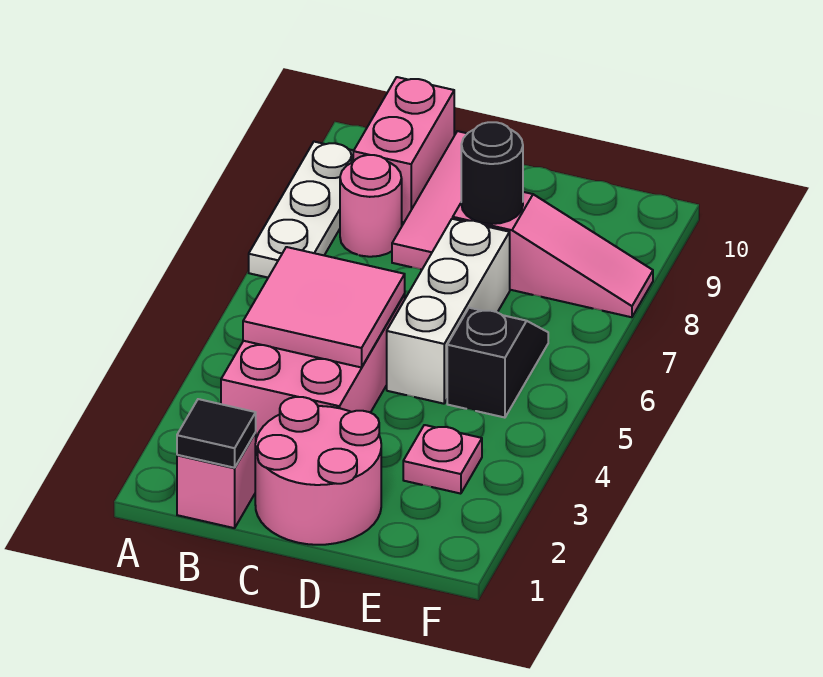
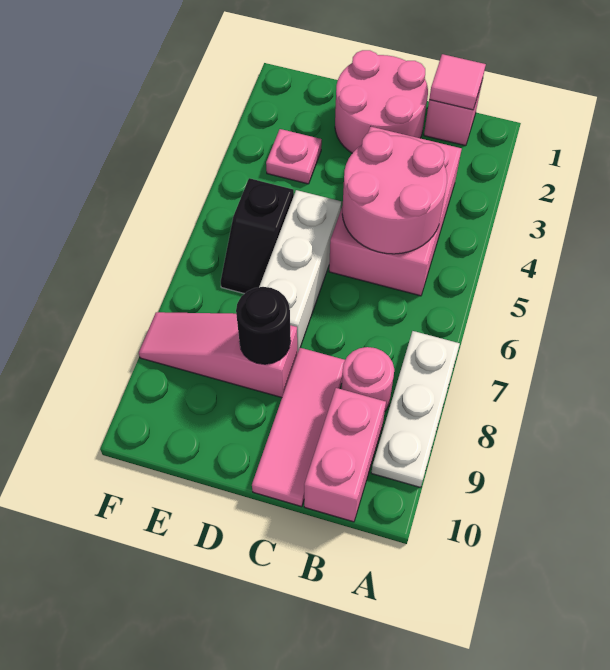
black tile B1 level 2 -> pink tile B1 level 2
pink tile B4:C5 level 2 -> pink round brick B4:C5 level 2

